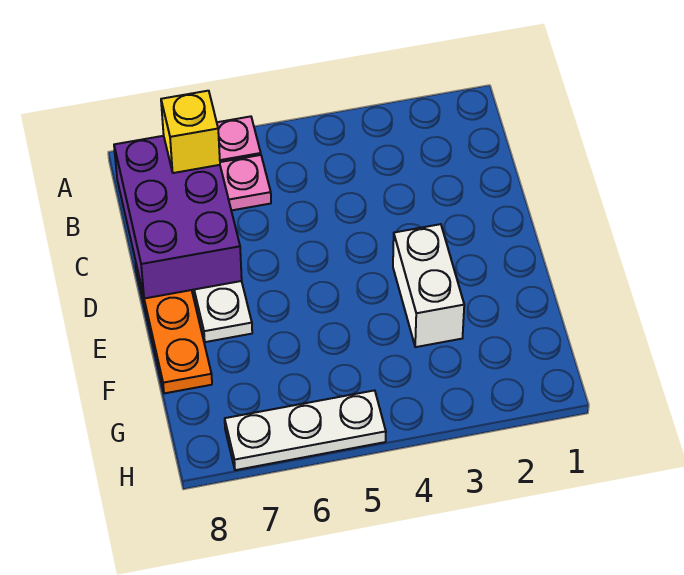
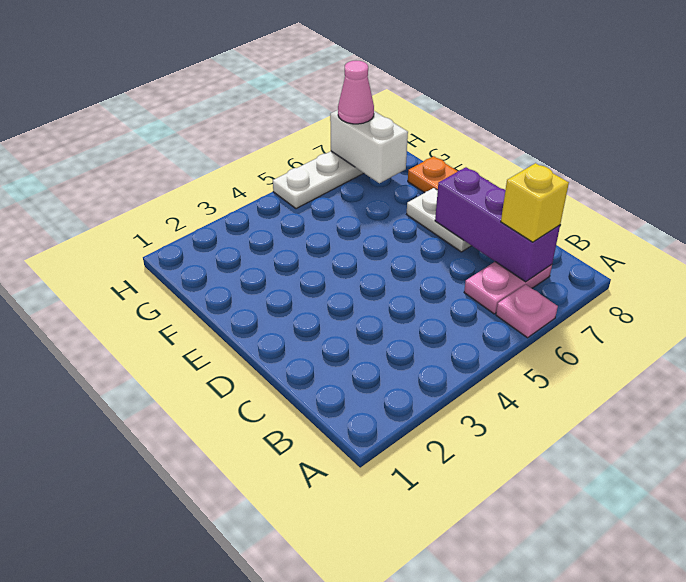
purple brick B7:D8 level 2 -> purple brick B7:D7 level 2
white brick E3:F3 level 1 -> white brick G7:H7 level 2
none -> pink cone H7 level 3

